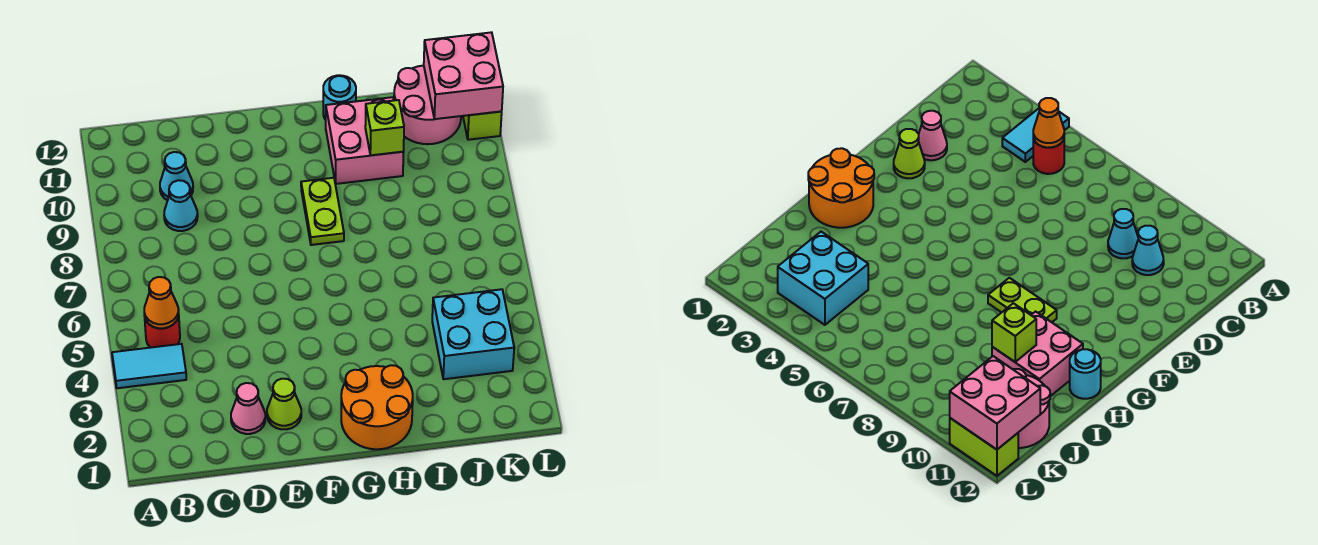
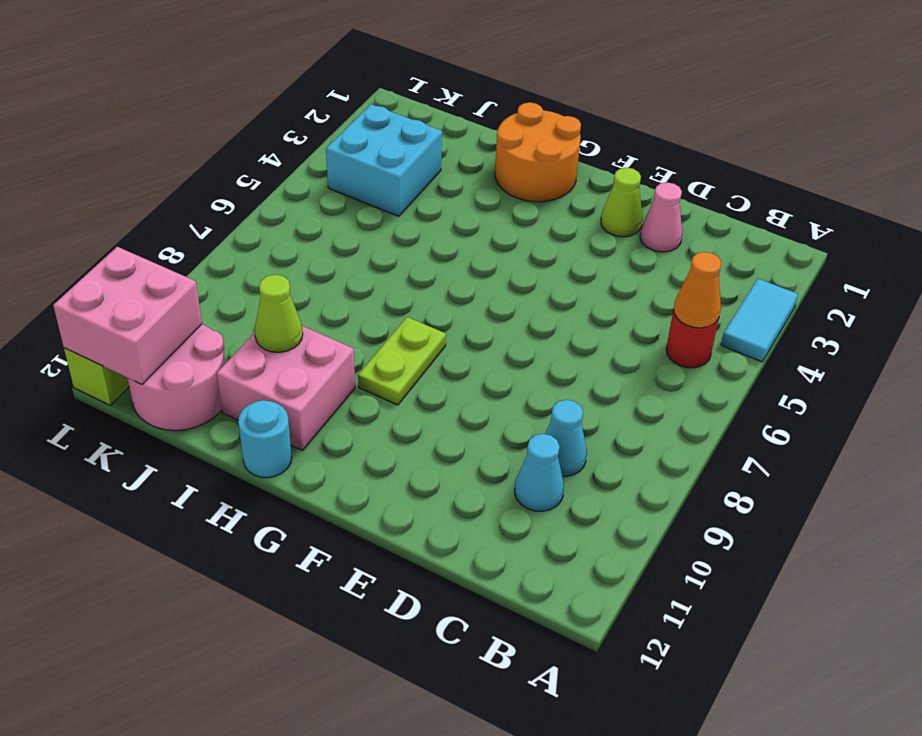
cyan tile A4:B4 level 1 -> cyan tile A3:A4 level 1
lime brick I10 level 2 -> lime cone I10 level 2

